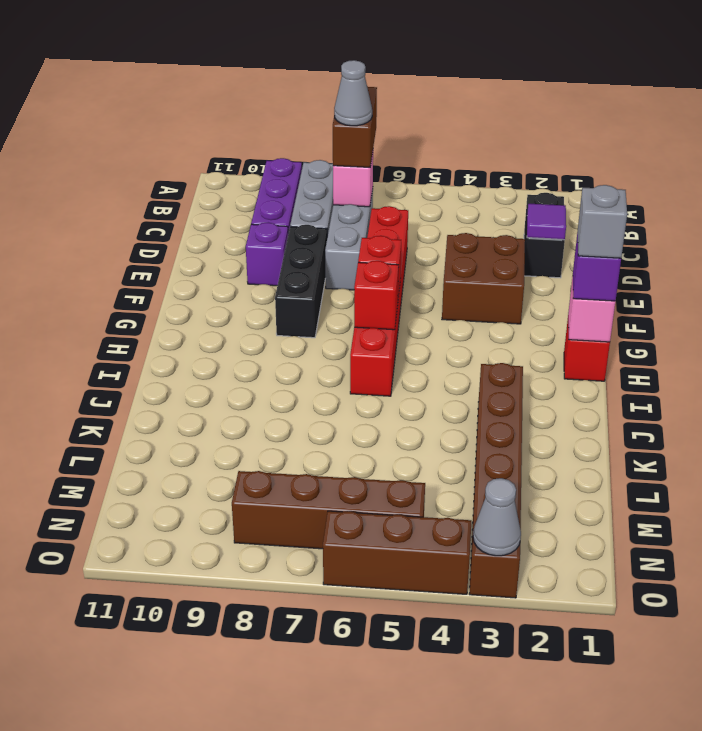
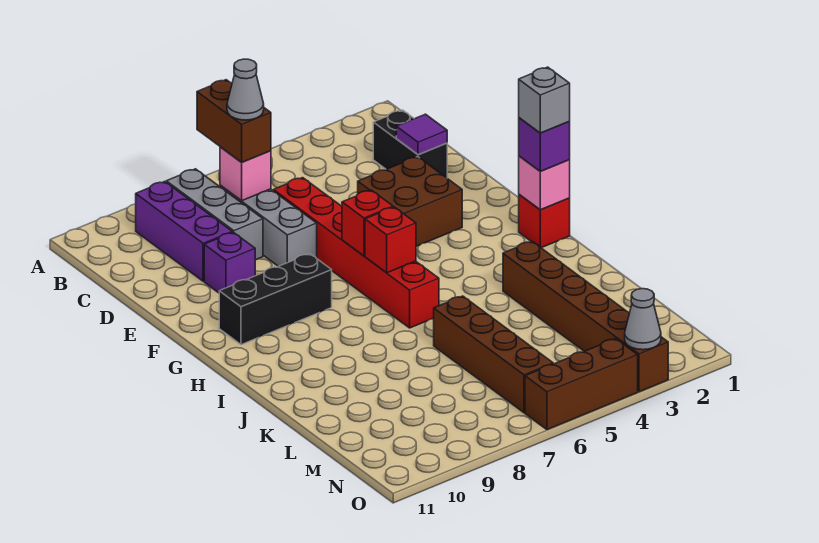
black brick E8:G8 level 1 -> black brick G8:G10 level 1
brown brick N5:N8 level 1 -> brown brick K6:N6 level 1

